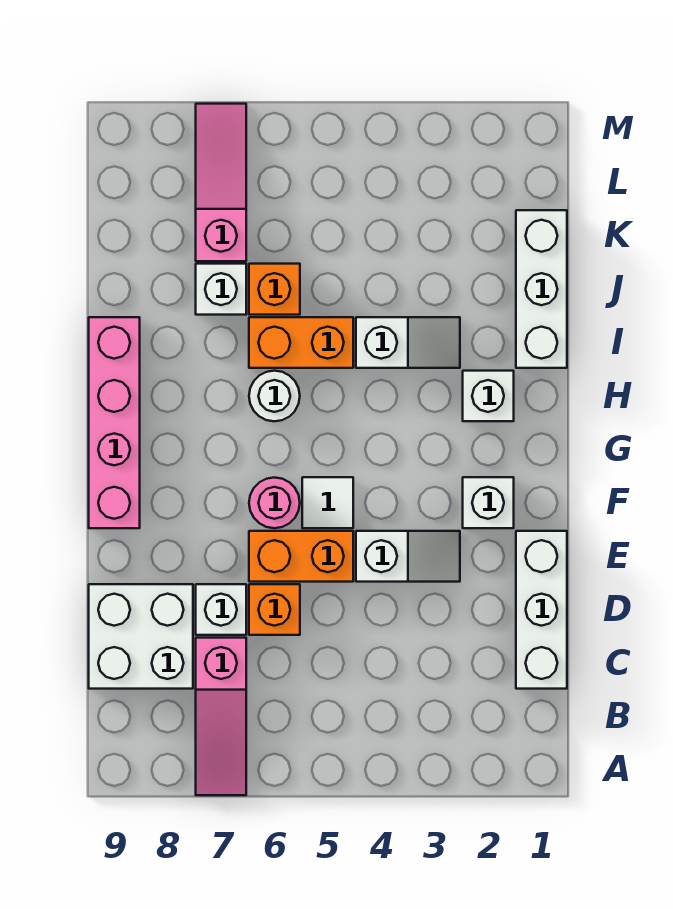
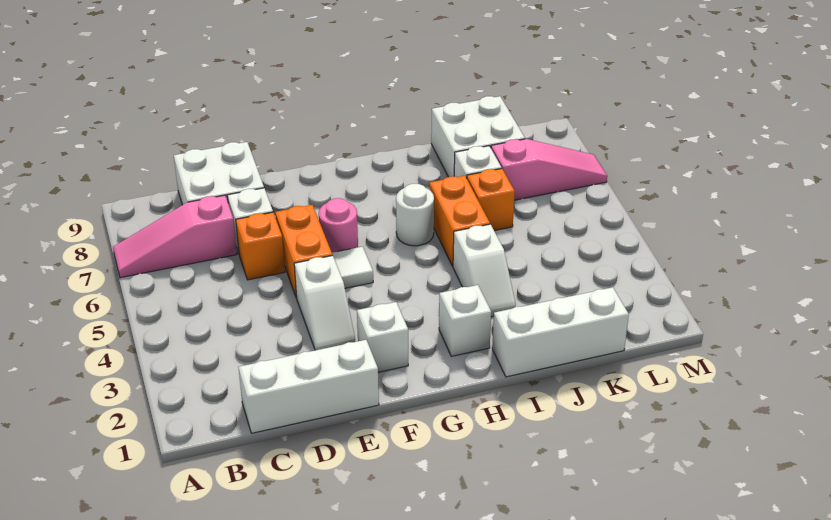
pink brick F9:I9 level 1 -> none
none -> white brick J8:K9 level 1

